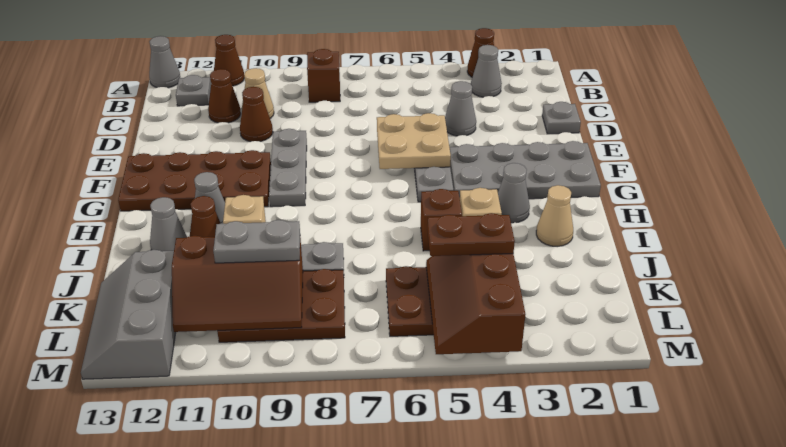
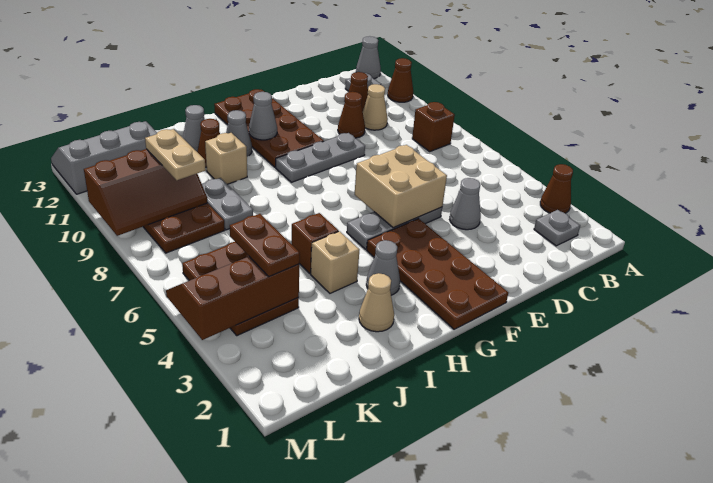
grey cone B3 level 1 -> grey cone G11 level 2
grey plate D1 level 1 -> grey plate B2 level 1
tan plate E5:F6 level 2 -> tan brick E5:F6 level 2
grey plate F1:G4 level 1 -> brown plate F1:G4 level 1
brown slope K9:L11 level 2 top K -> brown slope K9:M10 level 2 top 10
grey plate K9:K10 level 3 -> tan plate K9:K10 level 3

